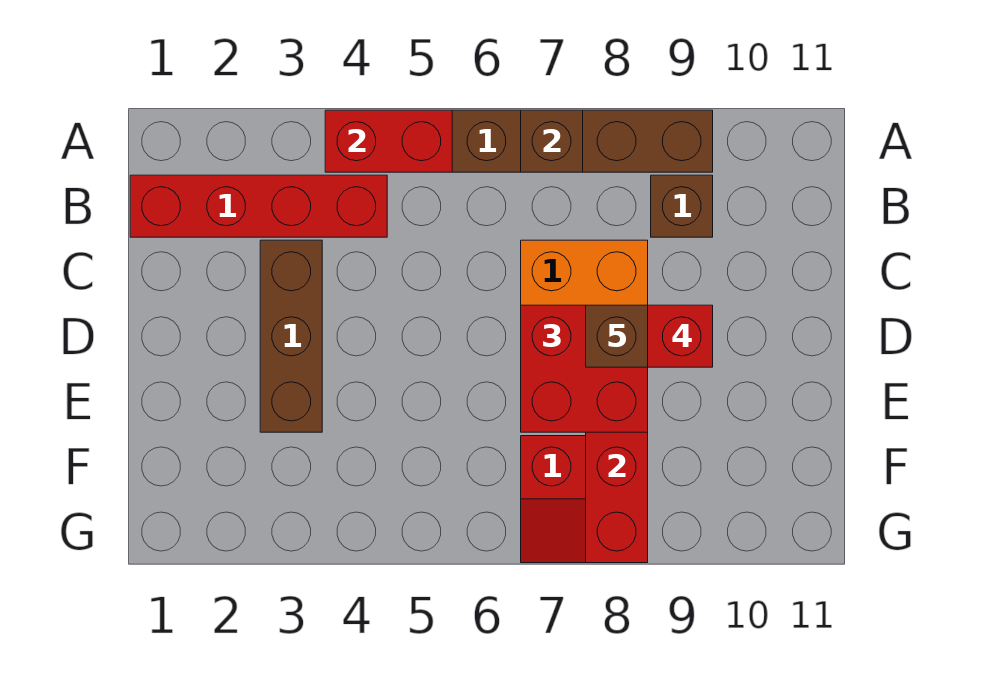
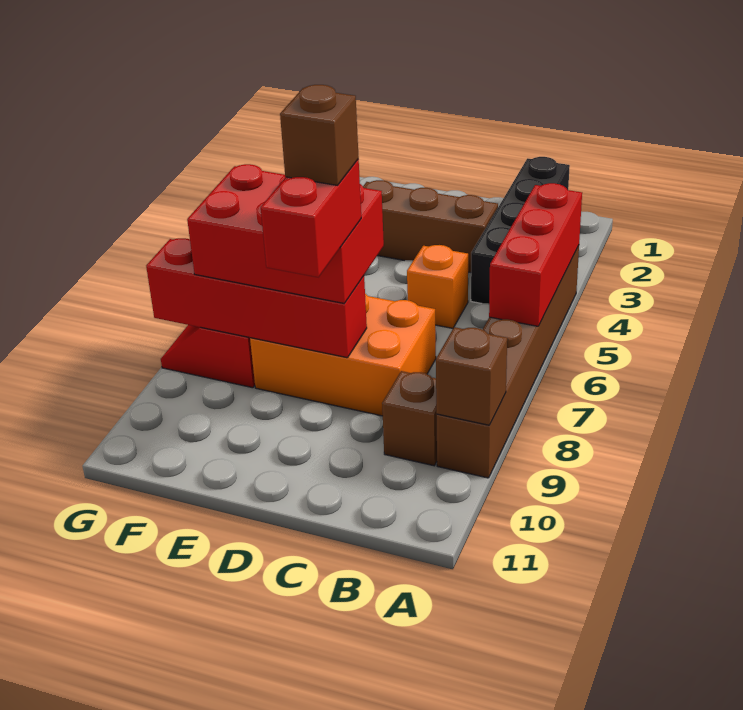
red brick A4:A5 level 2 -> red brick A4:A6 level 2
brown brick A7 level 2 -> brown brick A9 level 2
red brick B1:B4 level 1 -> black brick B1:B4 level 1
none -> orange brick C5 level 1
red brick D7:E8 level 3 -> red brick D7:F8 level 3

